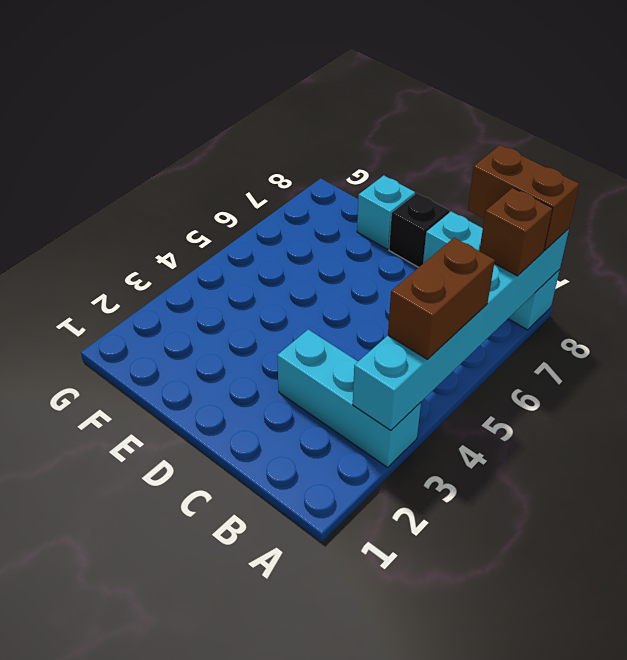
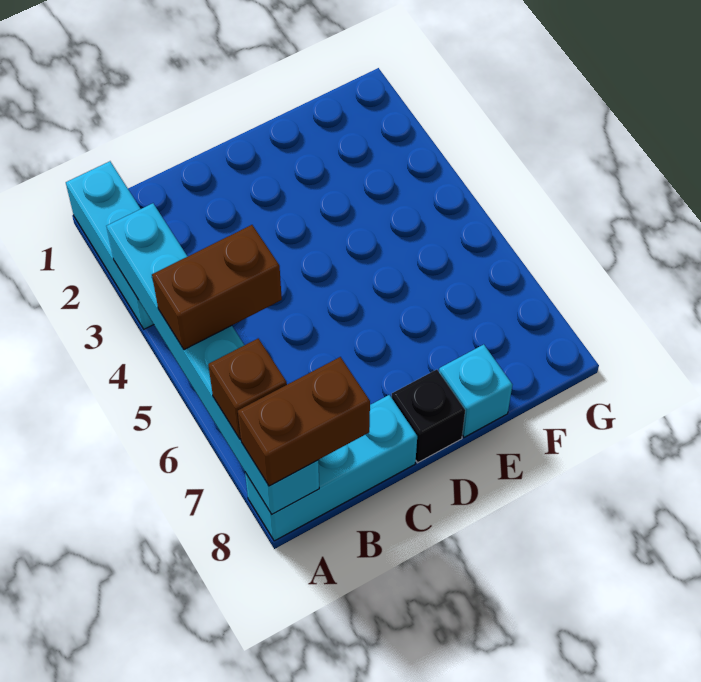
cyan brick A3:C3 level 1 -> cyan brick A1:A3 level 1
brown brick A4:A5 level 3 -> brown brick A5:B5 level 3

